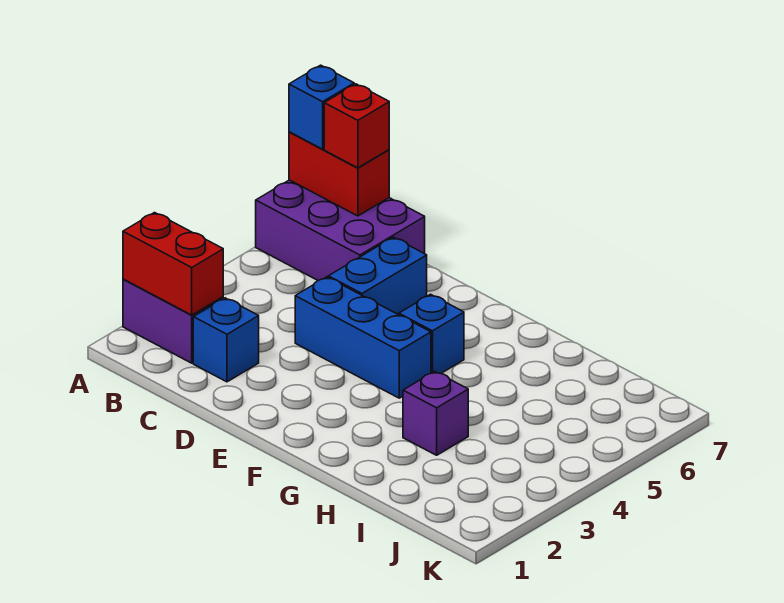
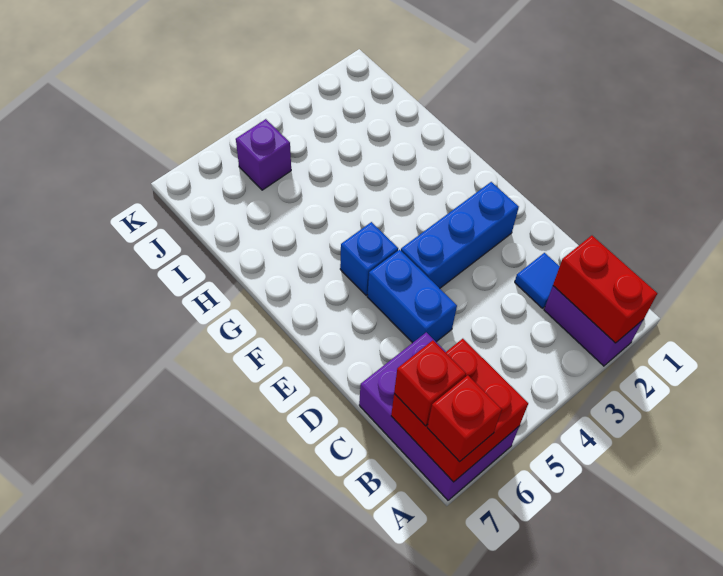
red brick A7:B7 level 2 -> red brick A6:B7 level 2
blue brick A7 level 3 -> red brick A7 level 3
blue brick C2 level 1 -> blue tile C2 level 1
blue brick D4:F4 level 1 -> blue brick E2:E4 level 1
blue brick D5:D6 level 1 -> blue brick D5:E5 level 1
purple brick H3 level 1 -> purple brick J5 level 1

